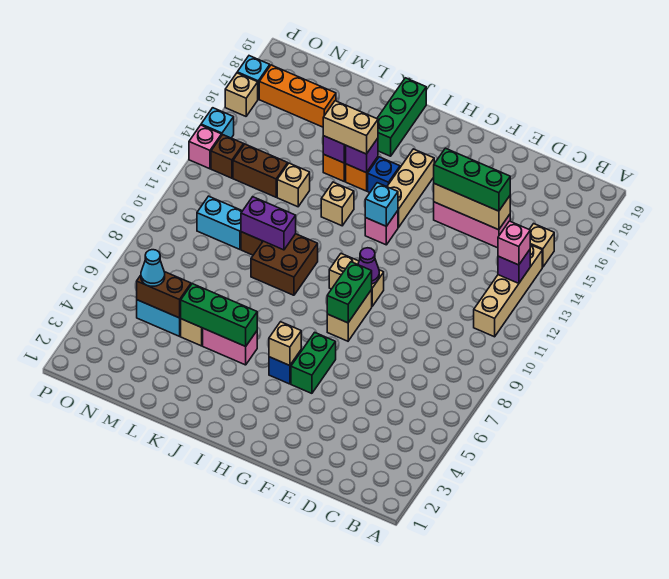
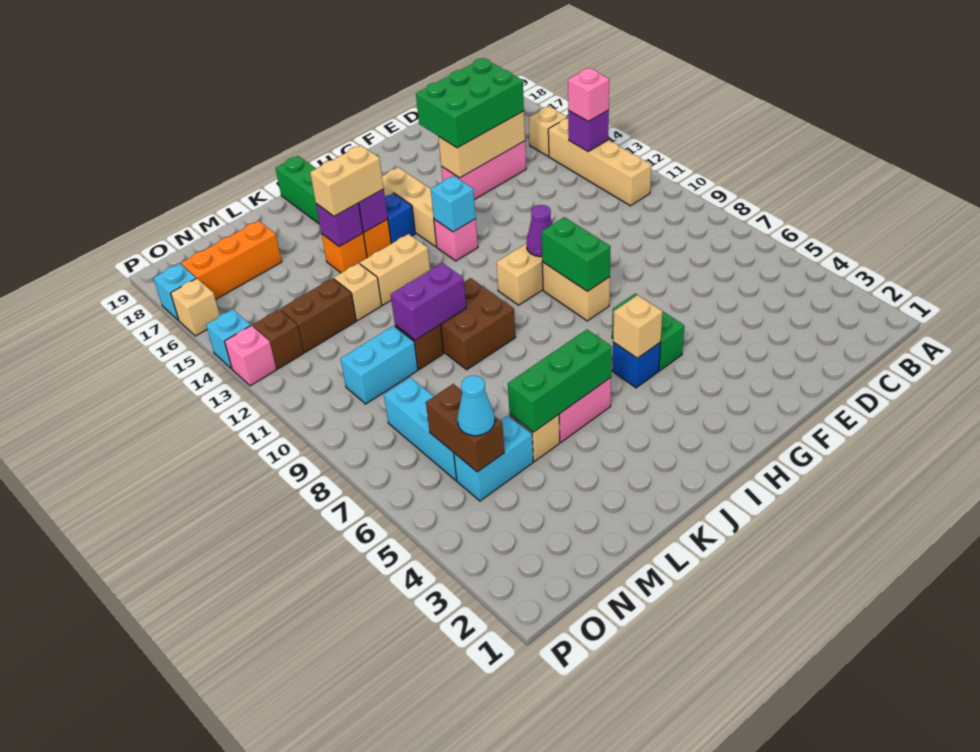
green brick D15:F15 level 3 -> green brick D15:F16 level 3
tan brick J13 level 1 -> tan brick J13:K13 level 1
brown brick M5:N5 level 2 -> brown brick N5:N6 level 2
none -> cyan brick N6:N8 level 1

